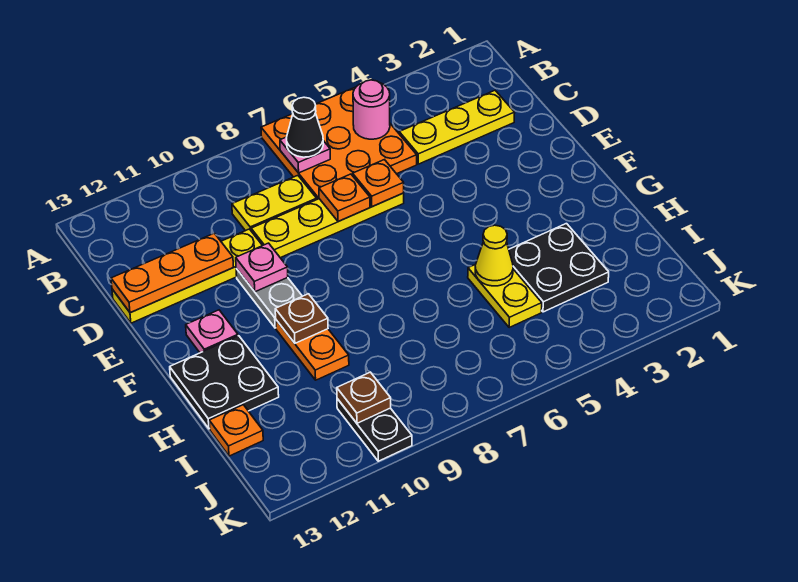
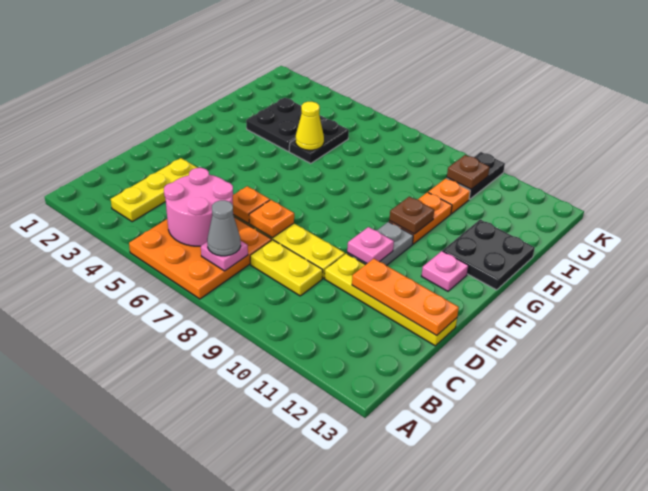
pink round brick B5 level 2 -> pink round brick B5:C6 level 2
black cone B7 level 3 -> grey cone B7 level 3
yellow plate C2:C4 level 1 -> yellow plate B3:D3 level 1
yellow plate H5:I5 level 1 -> black plate H5:I5 level 1
orange plate I13 level 1 -> orange plate I10 level 1

